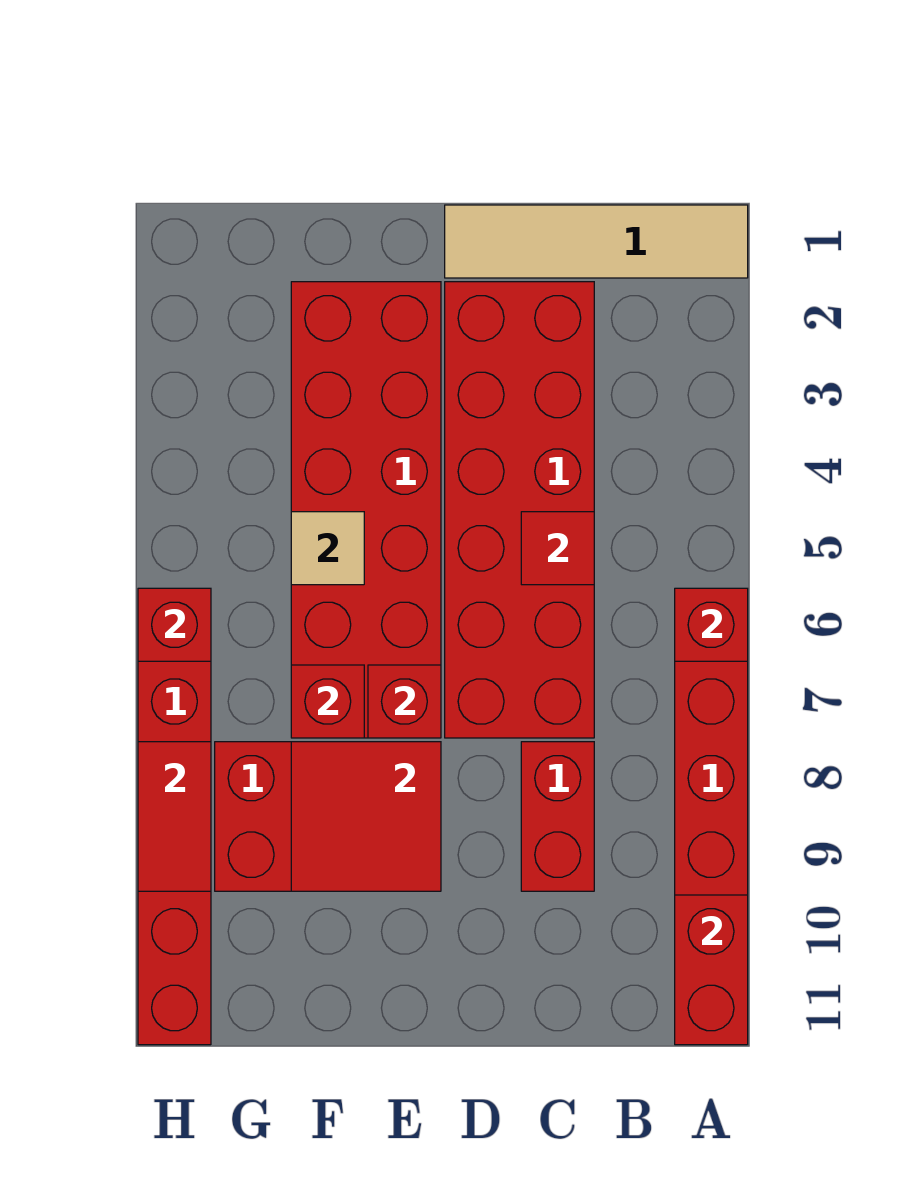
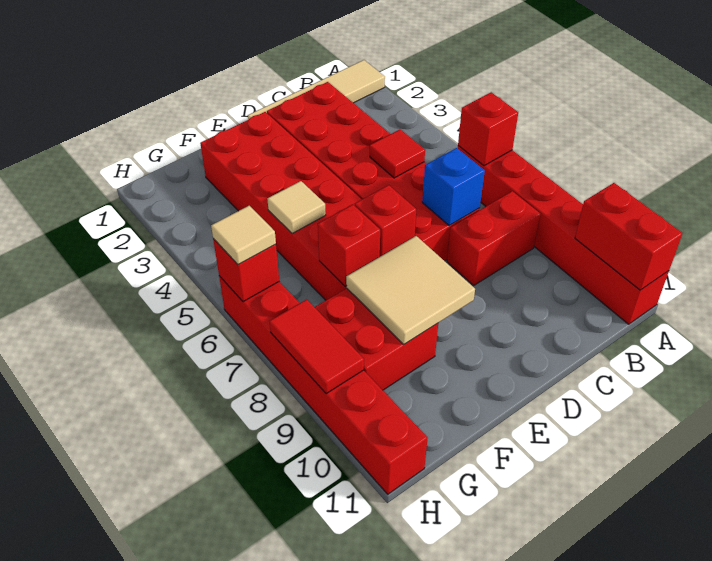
none -> blue brick C7 level 2
red brick C8:C9 level 1 -> red brick B8:C8 level 1
red tile E8:F9 level 2 -> tan tile E8:F9 level 2
none -> tan tile H6 level 3

